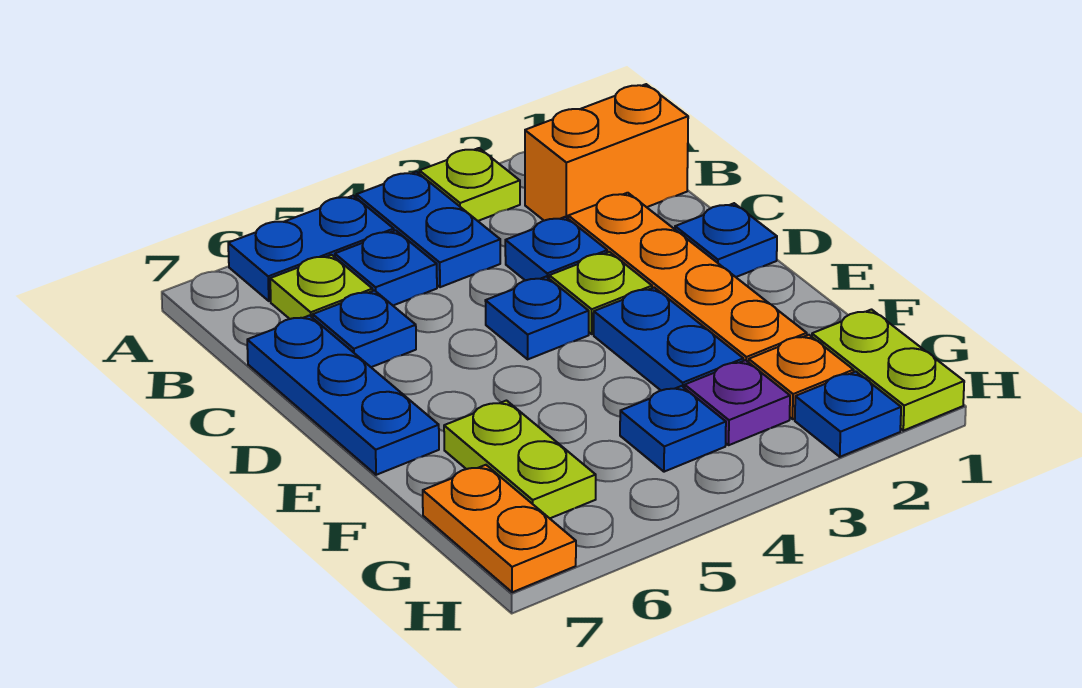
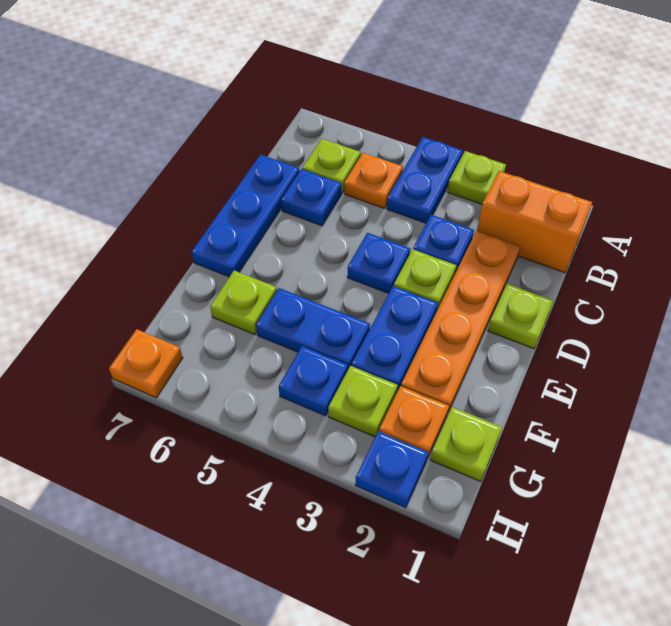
blue plate A5:A6 level 1 -> blue plate F4:F5 level 1
blue plate B5 level 1 -> orange plate B5 level 1
blue plate D1 level 1 -> lime plate D1 level 1
lime plate F6:G6 level 1 -> lime plate F6 level 1
lime plate G1:H1 level 1 -> lime plate G1 level 1
purple plate G3 level 1 -> lime plate G3 level 1
orange plate G7:H7 level 1 -> orange plate H7 level 1

